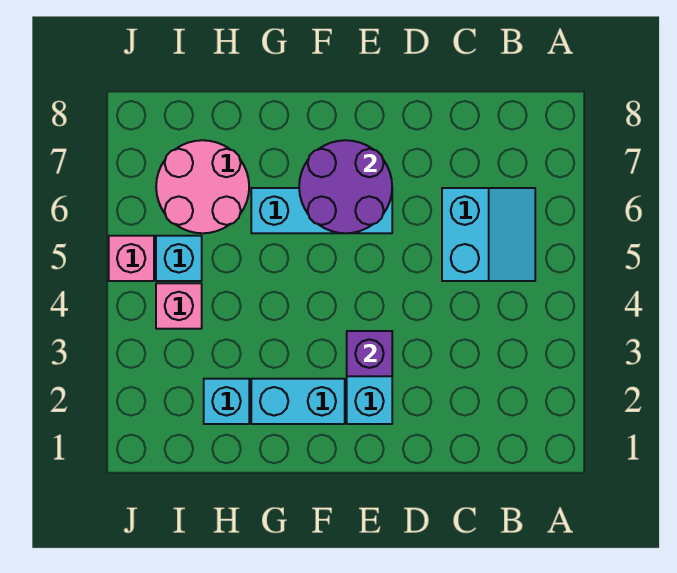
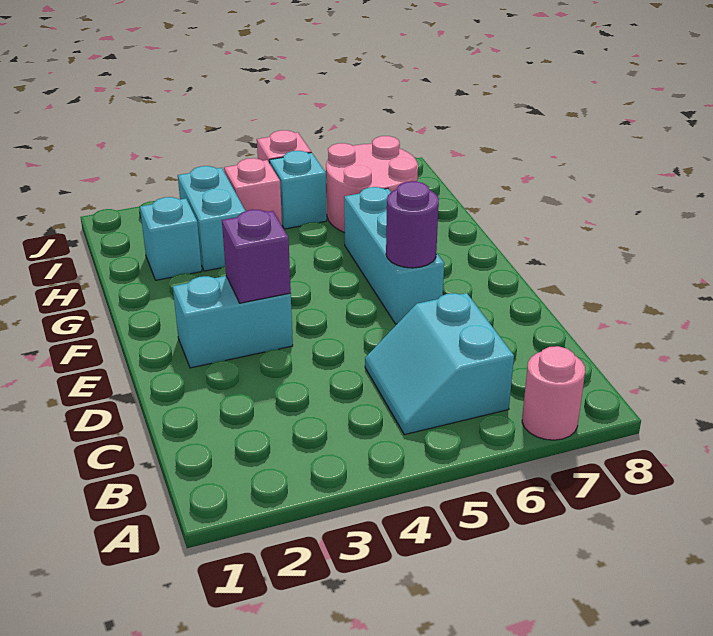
none -> pink round brick A7 level 1
cyan slope B5:C6 level 1 top C -> cyan slope B5:C6 level 1 top 6
purple round brick E6:F7 level 2 -> purple round brick E6 level 2
cyan brick F2:G2 level 1 -> cyan brick H3:I3 level 1

